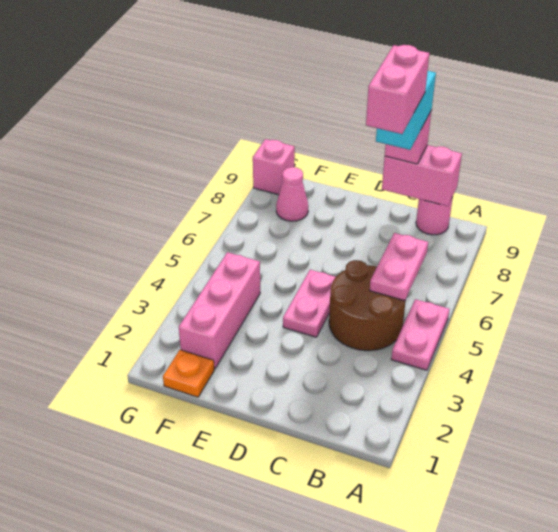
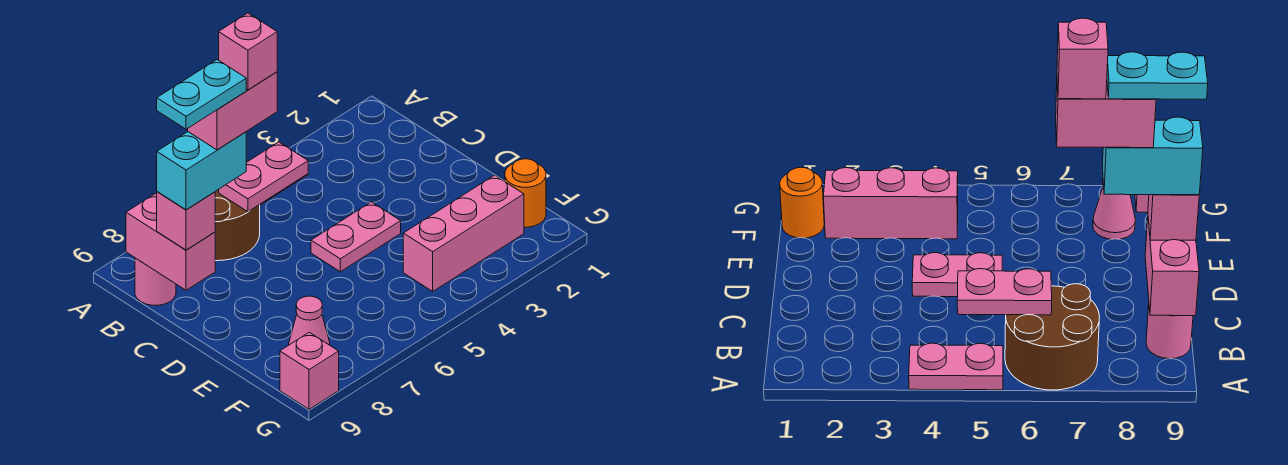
brown round brick B4:C5 level 1 -> brown round brick A6:B7 level 1
none -> pink brick C7 level 6
none -> cyan plate C8:C9 level 6
orange plate F1 level 1 -> orange round brick F1 level 1

